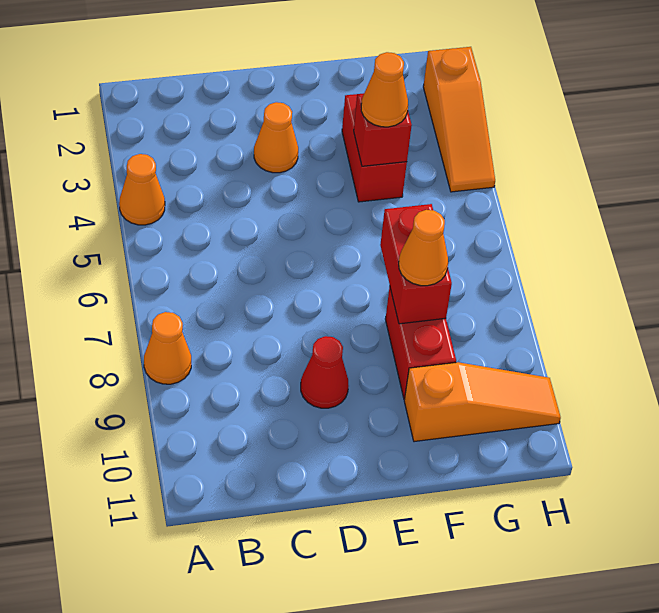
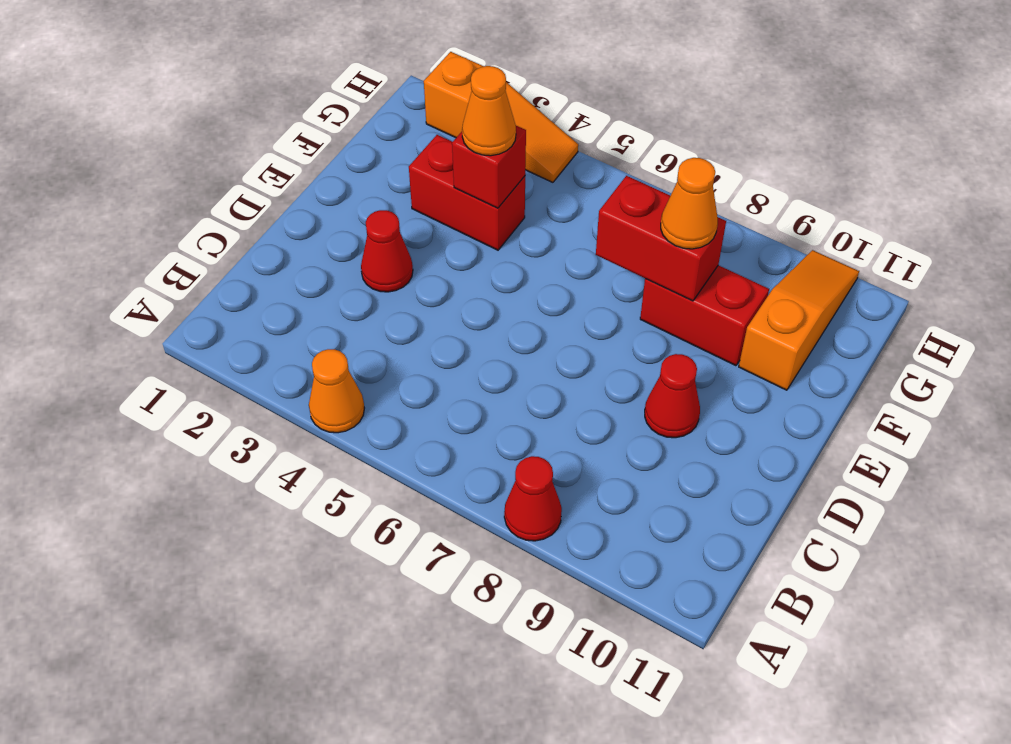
orange cone A8 level 1 -> red cone A8 level 1
orange cone D3 level 1 -> red cone D3 level 1

